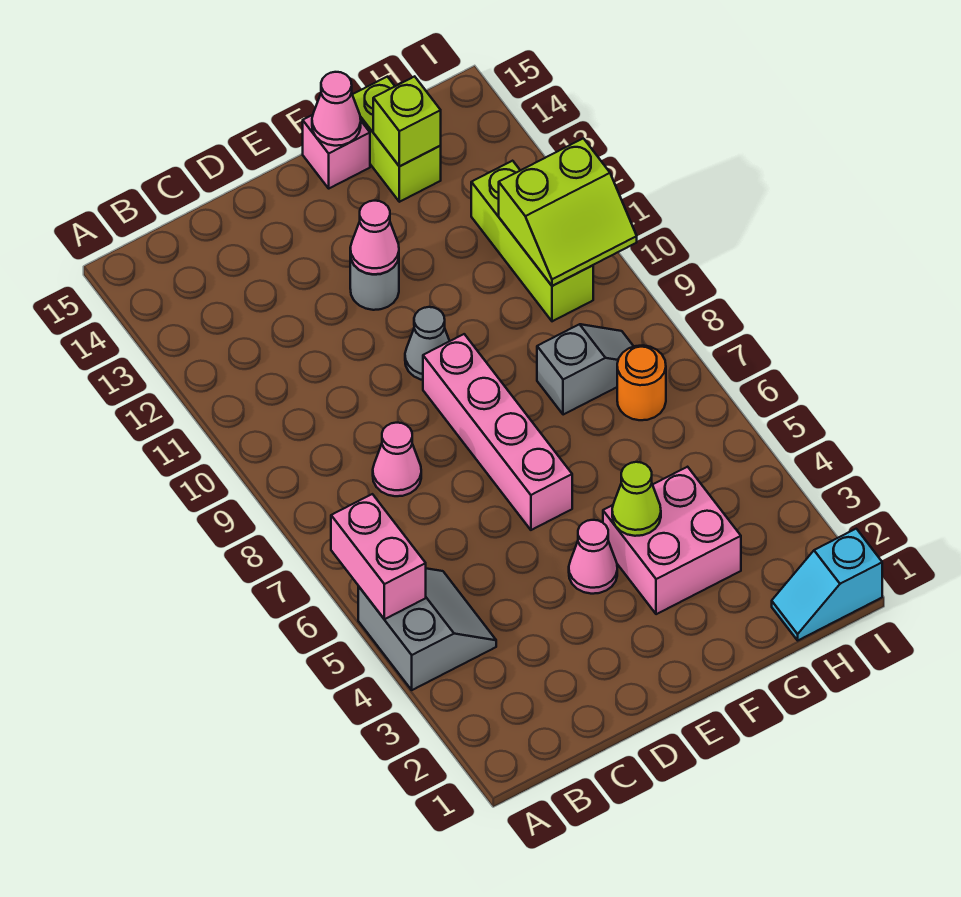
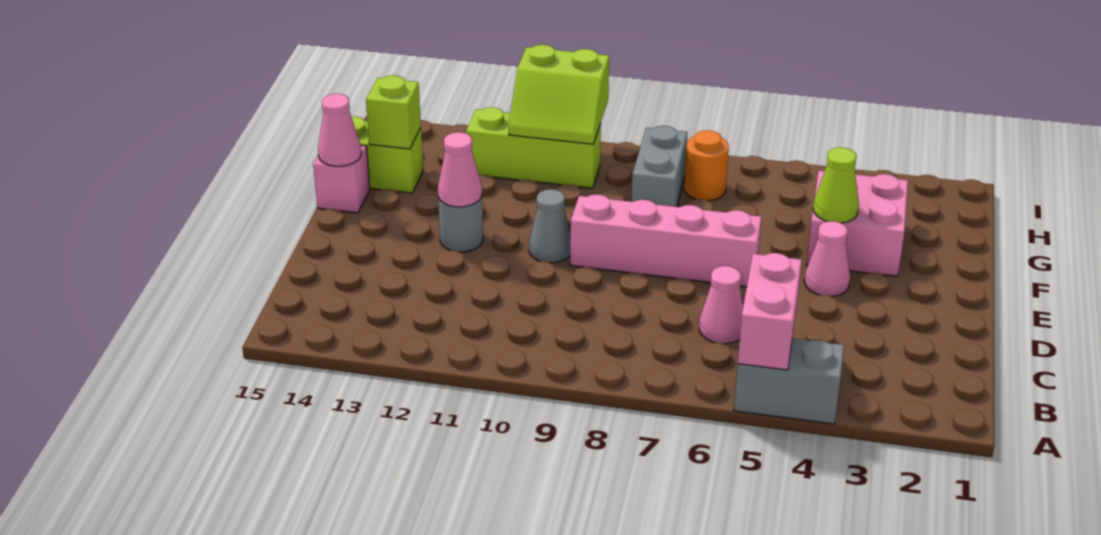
pink brick A5:A6 level 2 -> pink brick A5:B5 level 2
pink cone C8 level 1 -> pink cone C6 level 1
grey slope G8:H8 level 1 top G -> grey brick G8:H8 level 1
cyan slope H1:I1 level 1 top I -> none
lime slope H10:I11 level 2 top 11 -> lime slope H10:I11 level 2 top I

